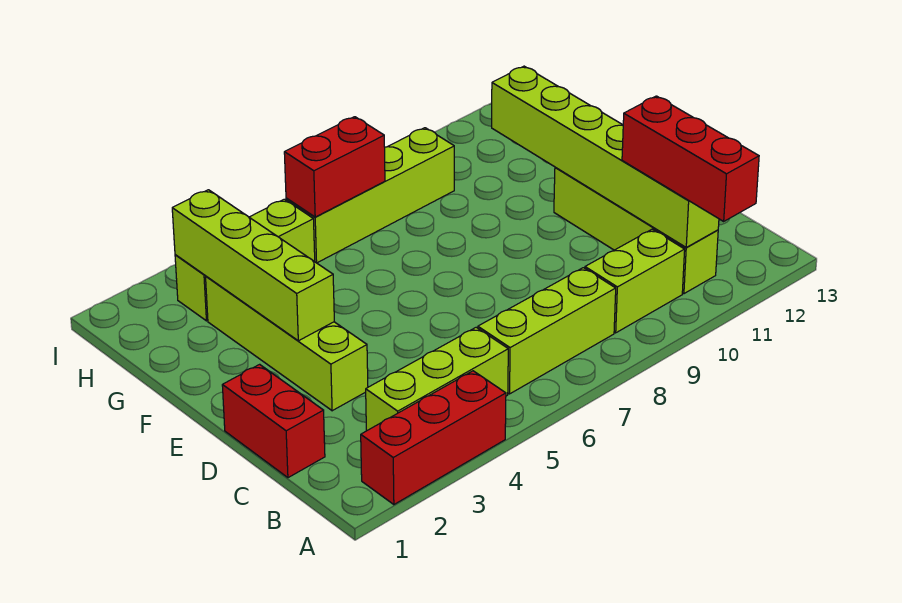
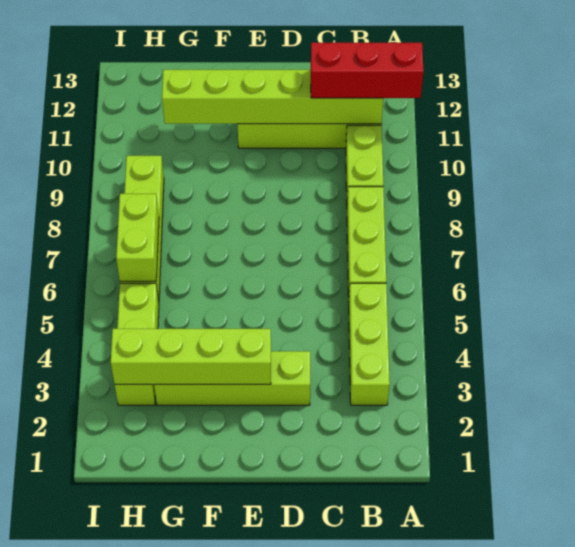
red brick A2:A4 level 1 -> none
red brick C1:D1 level 1 -> none
red brick H6:H7 level 2 -> lime brick H6:H7 level 2

